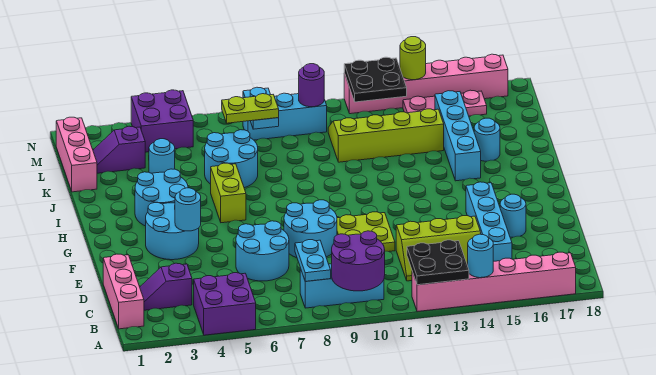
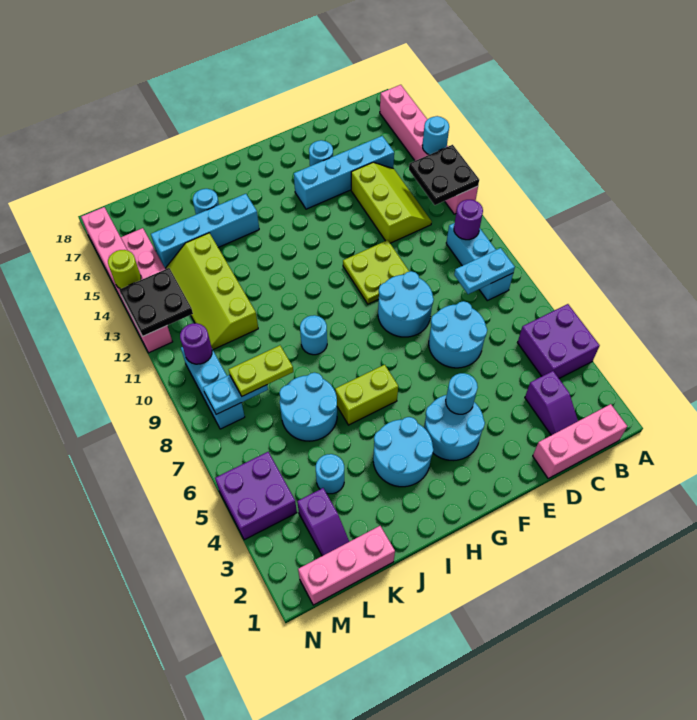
purple round brick A9:B10 level 2 -> purple round brick B10 level 2
none -> cyan round brick I9 level 1
lime plate L7:L8 level 3 -> lime plate K8:L8 level 3

